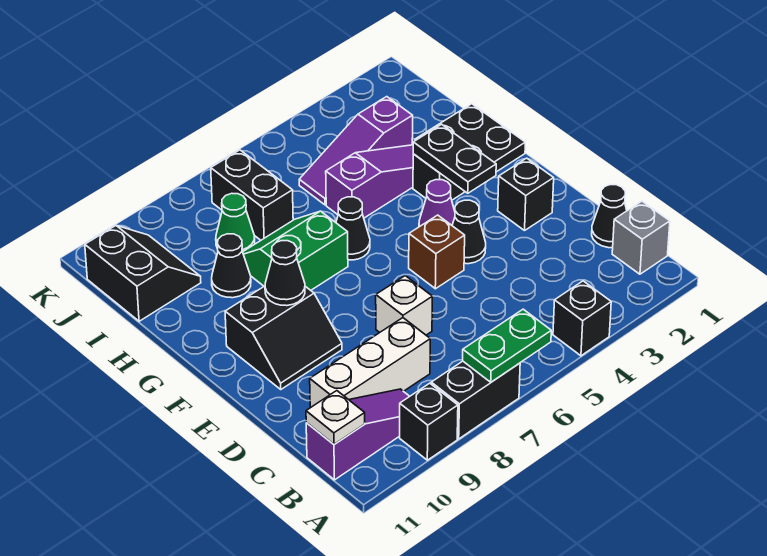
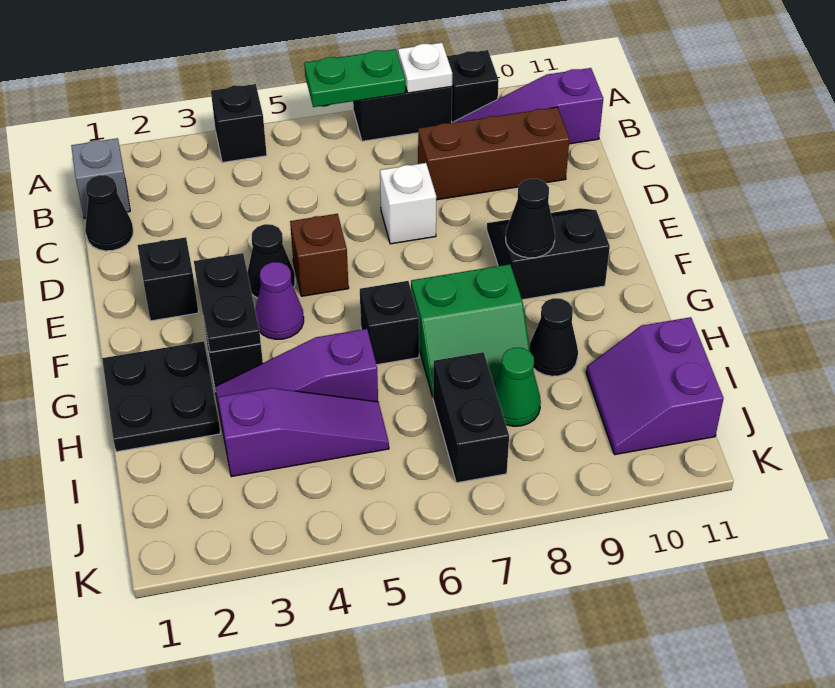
white plate B11 level 2 -> white plate A8 level 2
white brick C8:C10 level 1 -> brown brick C8:C10 level 1
black cone G6 level 1 -> black brick G6 level 1
black slope I10:J11 level 1 top 11 -> purple slope I10:J11 level 1 top 11

